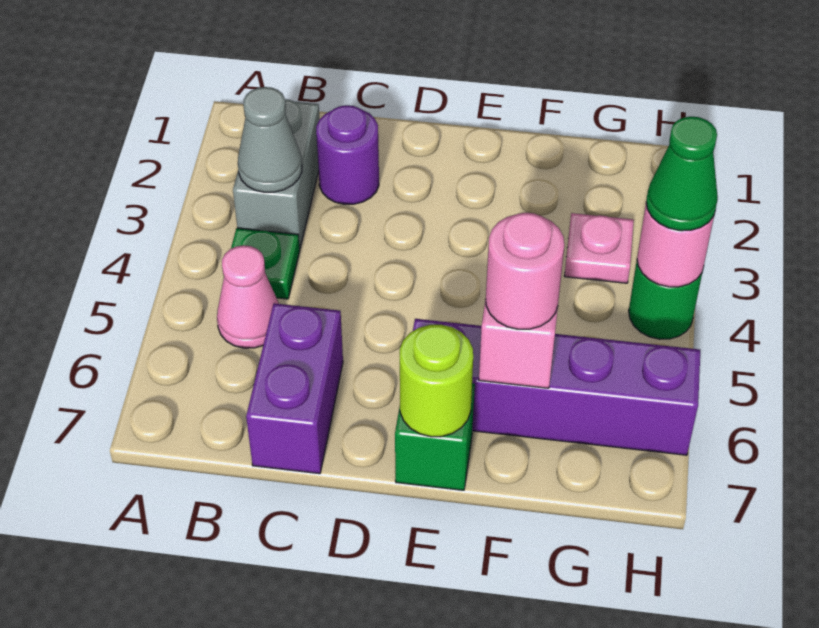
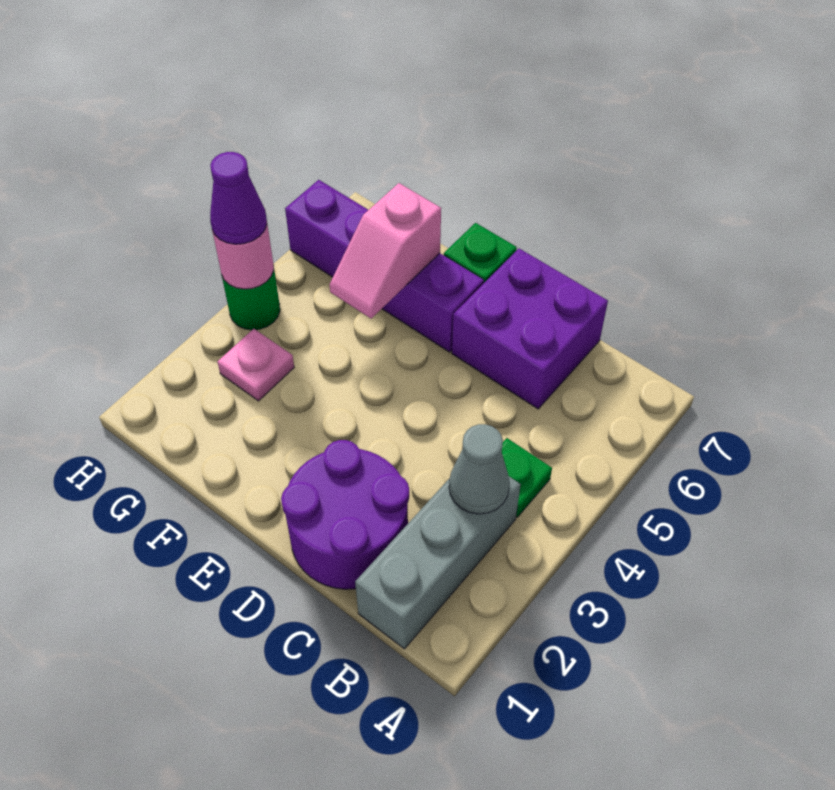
grey brick B2:B3 level 1 -> grey brick B1:B3 level 1
pink cone B5 level 1 -> none
purple round brick C2 level 1 -> purple round brick C1:D2 level 1
purple brick C6:C7 level 1 -> purple brick C6:D7 level 1
lime round brick E7 level 2 -> none
pink round brick F6 level 3 -> none
green cone H4 level 3 -> purple cone H4 level 3

